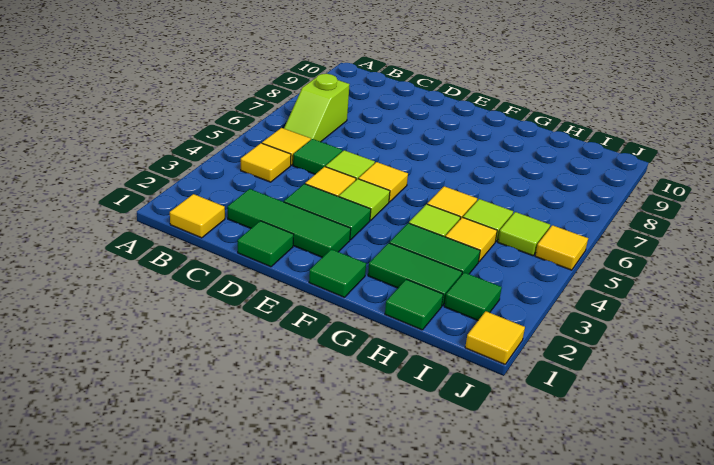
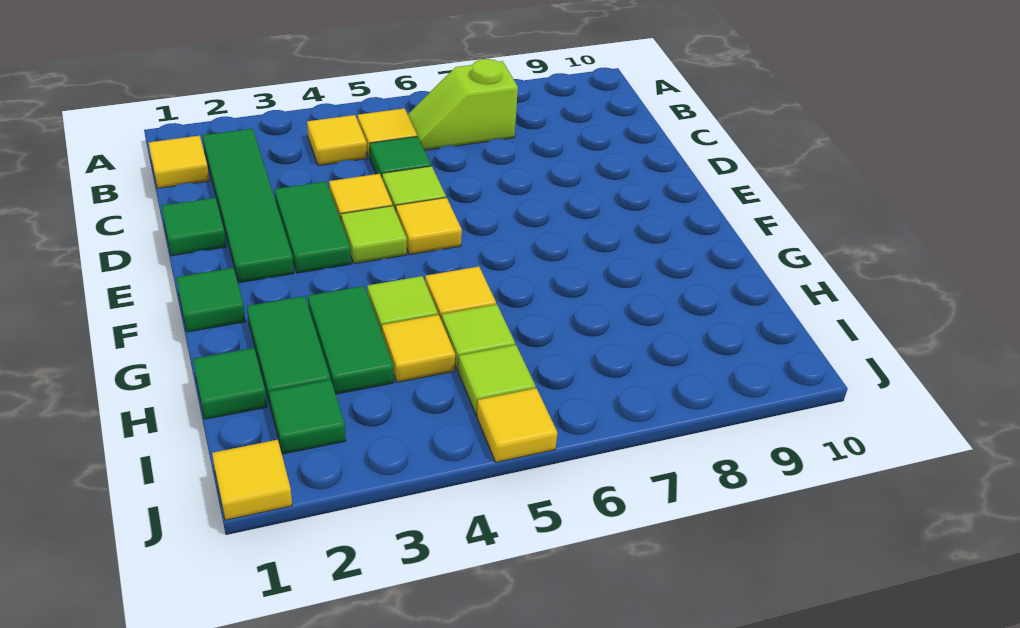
green tile C2:E2 level 1 -> green tile B2:E2 level 1

